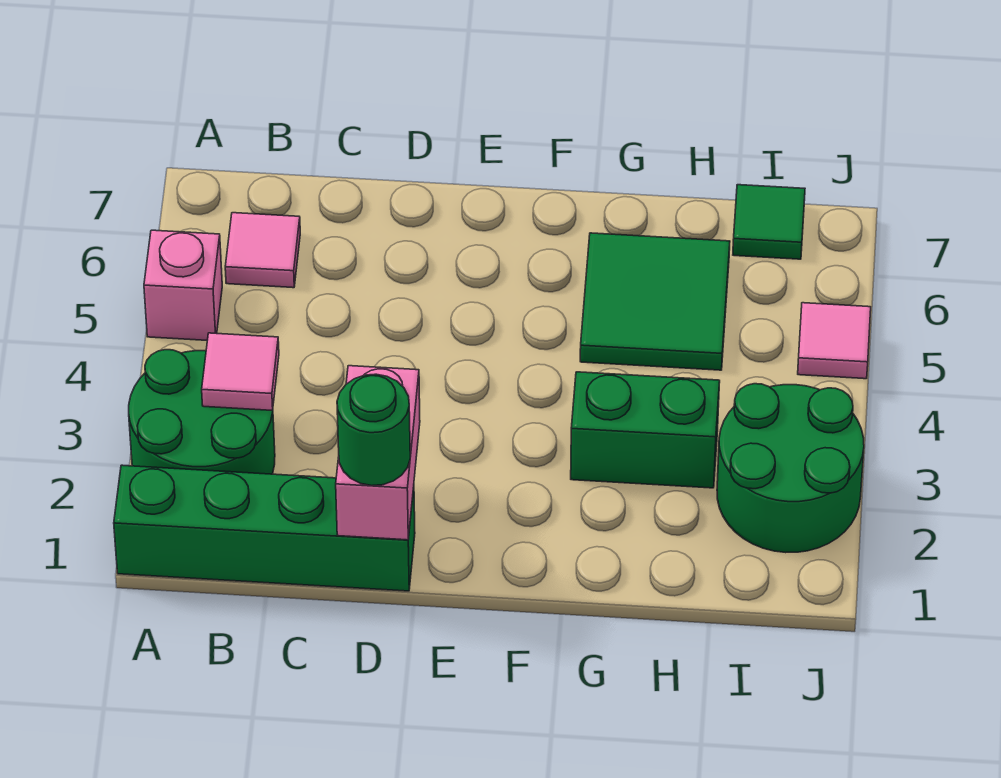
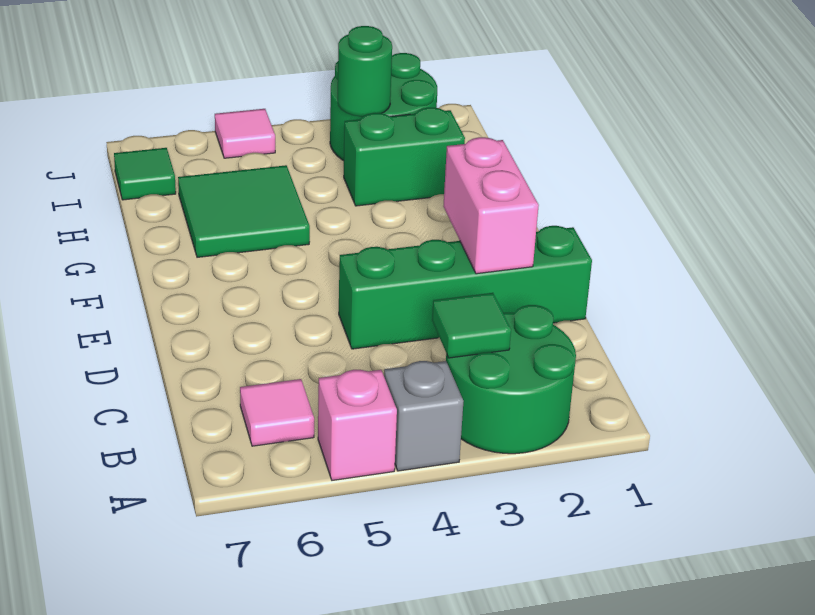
green brick A1:D1 level 1 -> green brick D1:D4 level 1
none -> grey brick A4 level 1
pink tile B3 level 2 -> green tile B3 level 2
pink brick D1:D2 level 2 -> pink brick D2:E2 level 2
green round brick D1 level 3 -> green round brick I3 level 2
green brick G3:H3 level 1 -> green brick H2:H3 level 1

